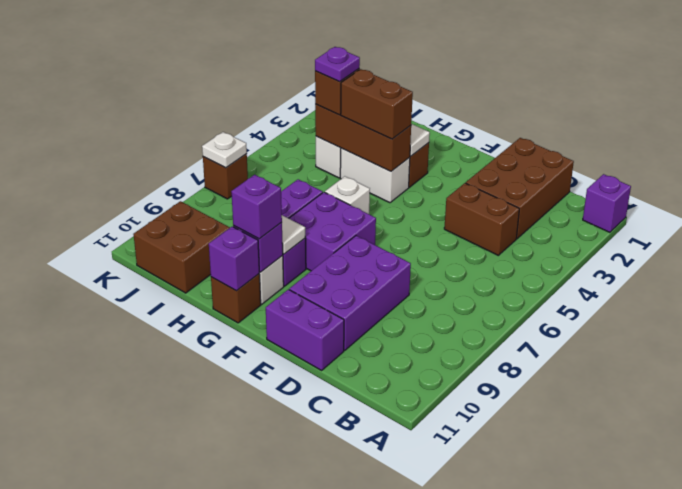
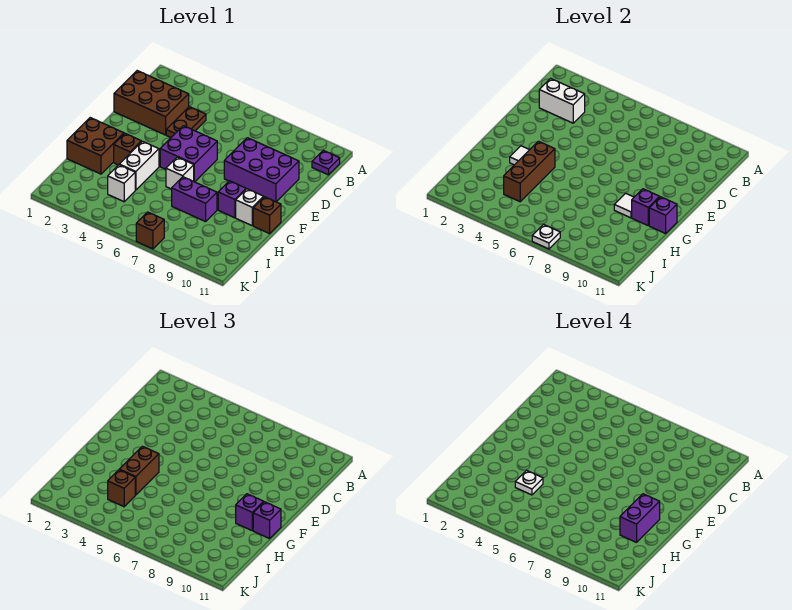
purple brick A1 level 1 -> purple brick G11 level 3
none -> white brick C2:C3 level 2
brown brick C4:D4 level 1 -> brown plate C4:D4 level 1
purple brick D11:E11 level 1 -> purple brick G10:H10 level 4
purple brick F7:G8 level 1 -> purple brick E5:F6 level 1
none -> white plate H4 level 4
purple plate I4 level 4 -> purple plate B11 level 1
brown brick I10:J11 level 1 -> brown brick G1:H2 level 1

